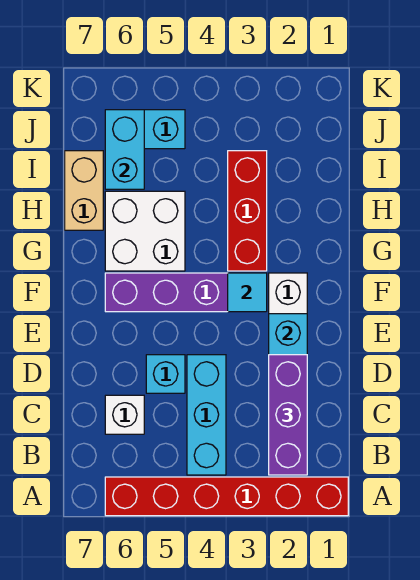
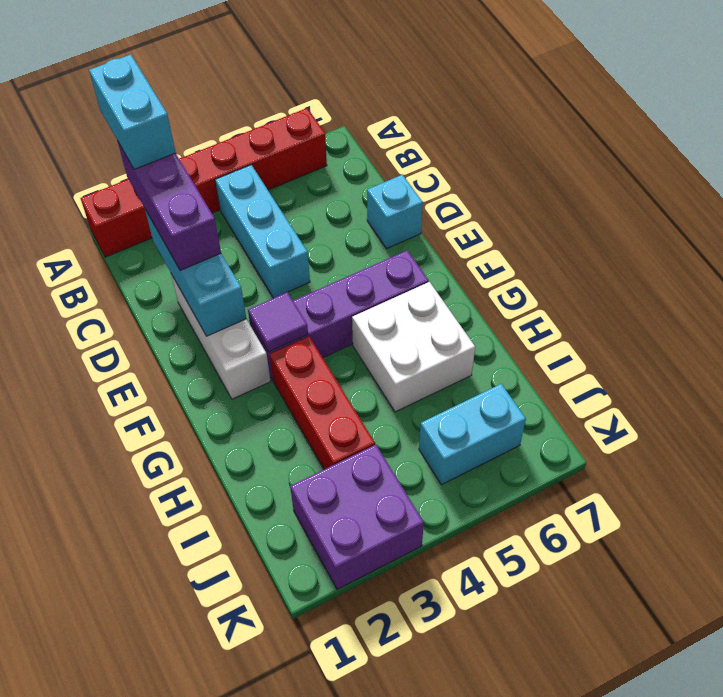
white brick C6 level 1 -> none
cyan brick D5 level 1 -> cyan brick D7 level 1
cyan tile F3 level 2 -> purple tile F3 level 2
tan brick H7:I7 level 1 -> none
cyan brick I6:J6 level 2 -> cyan brick A2:B2 level 4
none -> purple brick J2:K3 level 1

